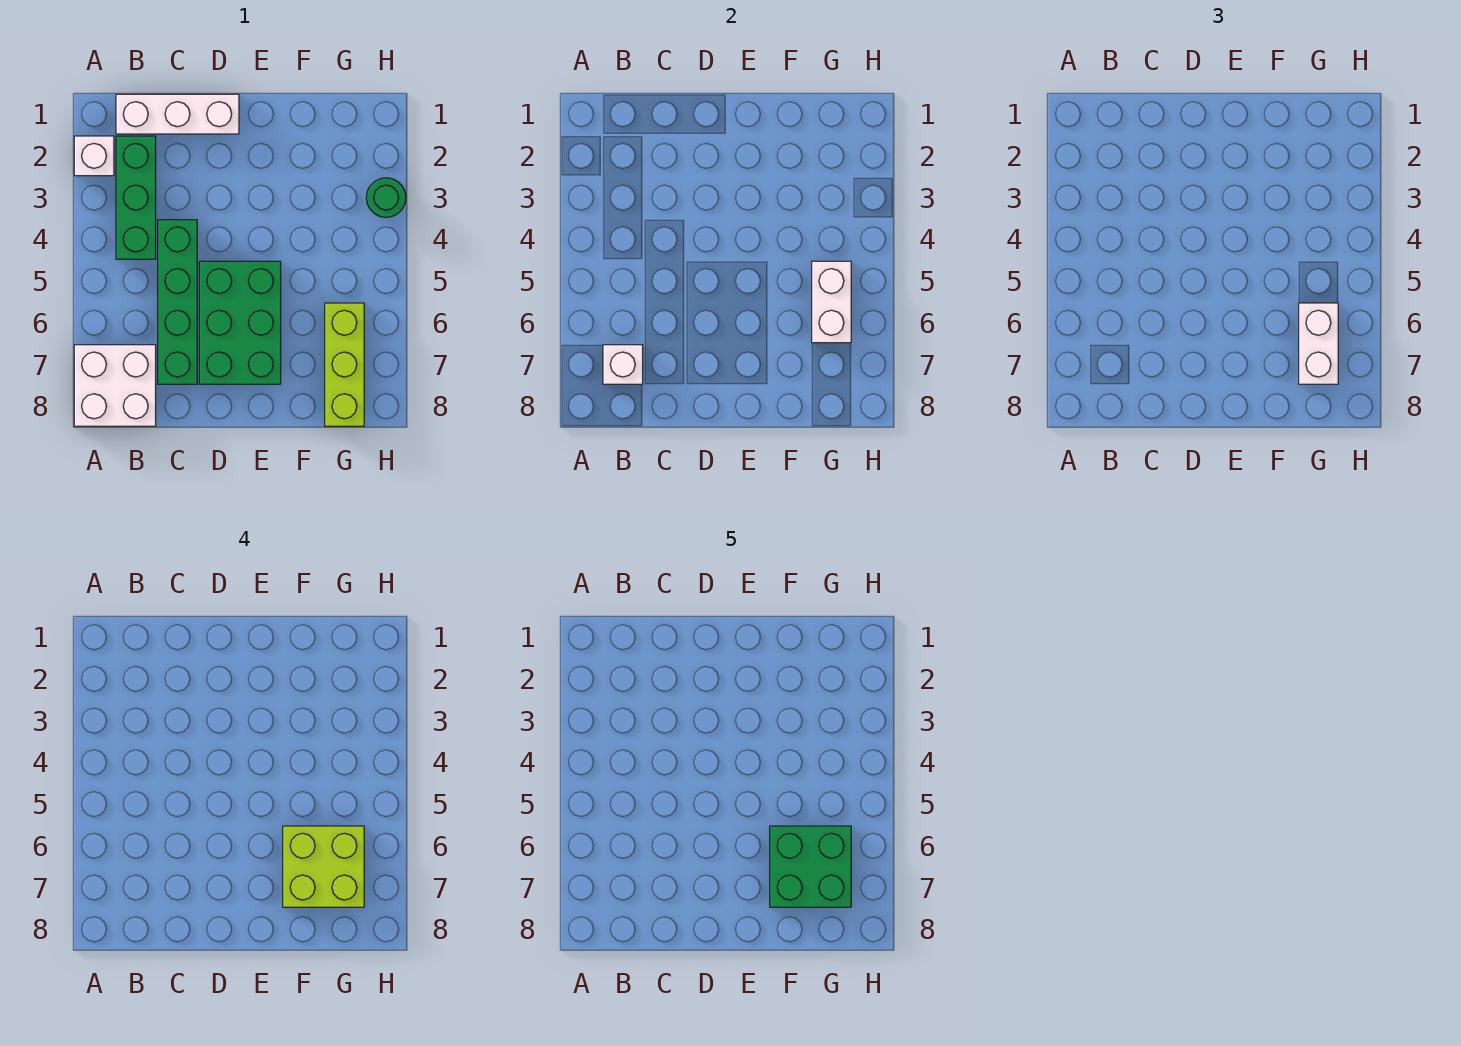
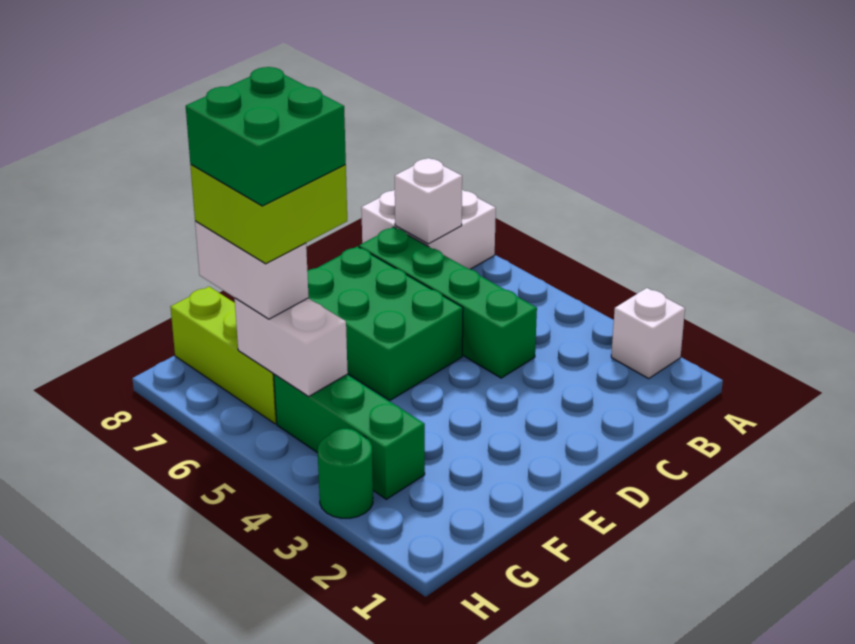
white brick B1:D1 level 1 -> none
green brick B2:B4 level 1 -> green brick G3:G5 level 1

